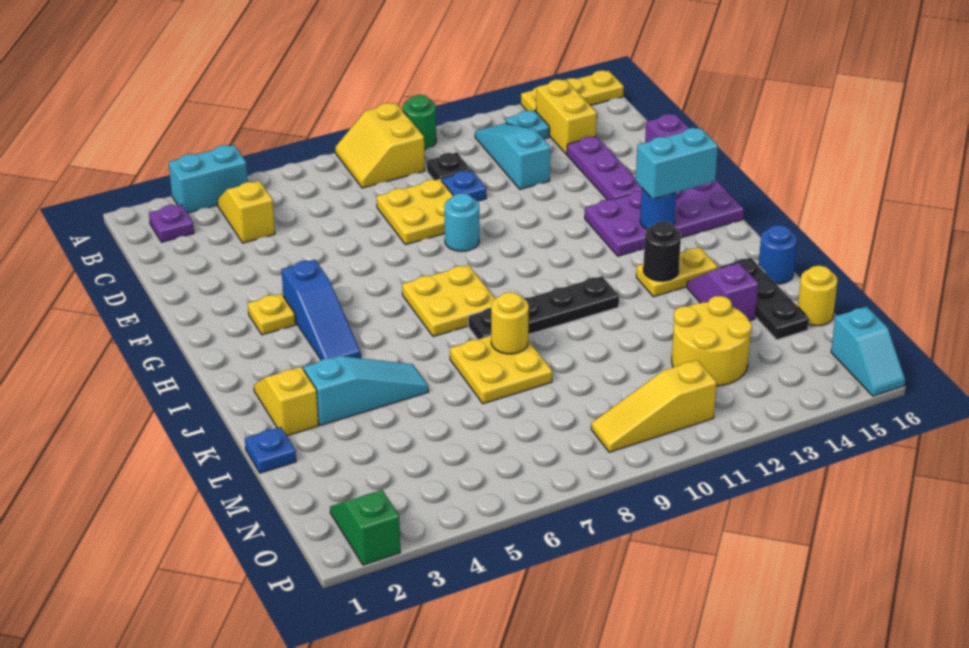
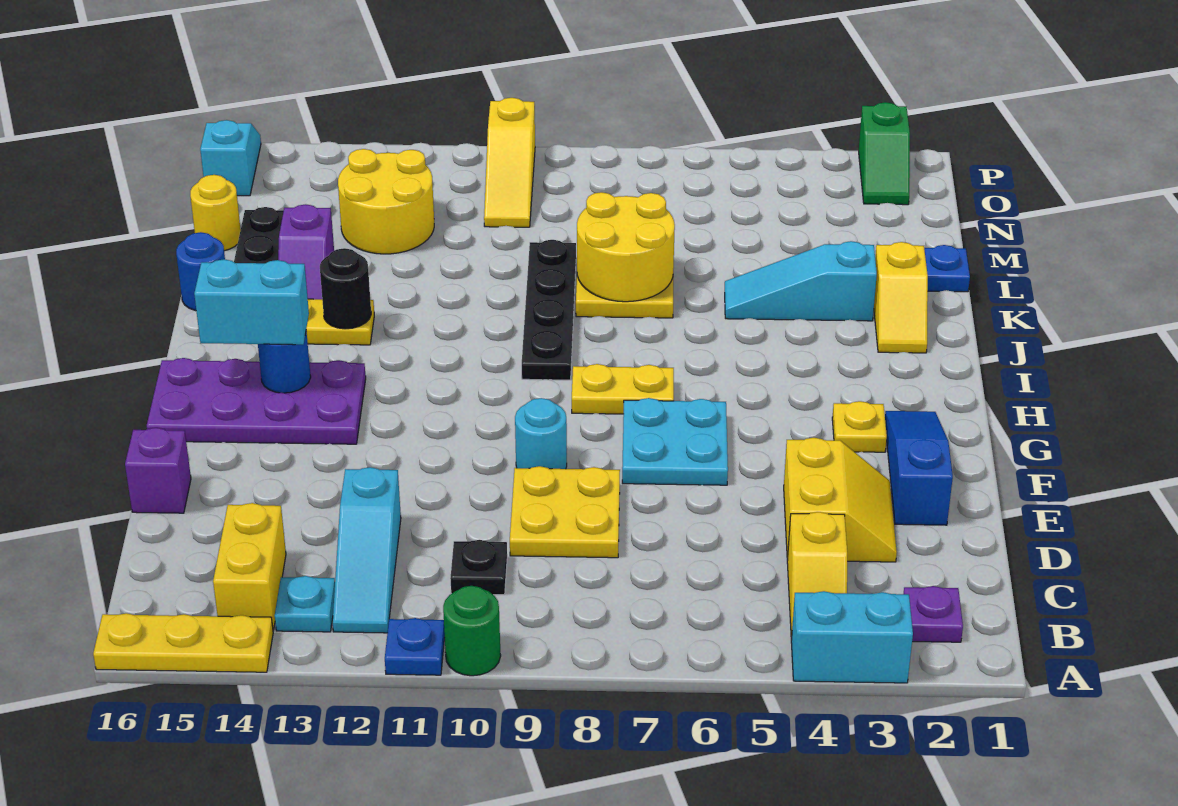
yellow slope A8:B9 level 1 top 9 -> yellow slope D3:E4 level 1 top 4
blue plate D10 level 1 -> blue plate A11 level 1
purple plate D14:F14 level 1 -> none
none -> cyan plate F6:G7 level 1
blue slope G4:I4 level 1 top G -> blue slope E2:G2 level 1 top E
yellow plate H7:I8 level 1 -> yellow plate H7:H8 level 1
black plate J8:J11 level 1 -> black plate I9:L9 level 1
yellow round brick K8 level 2 -> yellow round brick K7:L8 level 2
yellow slope O9:O11 level 1 top 11 -> yellow slope N10:P10 level 1 top P

